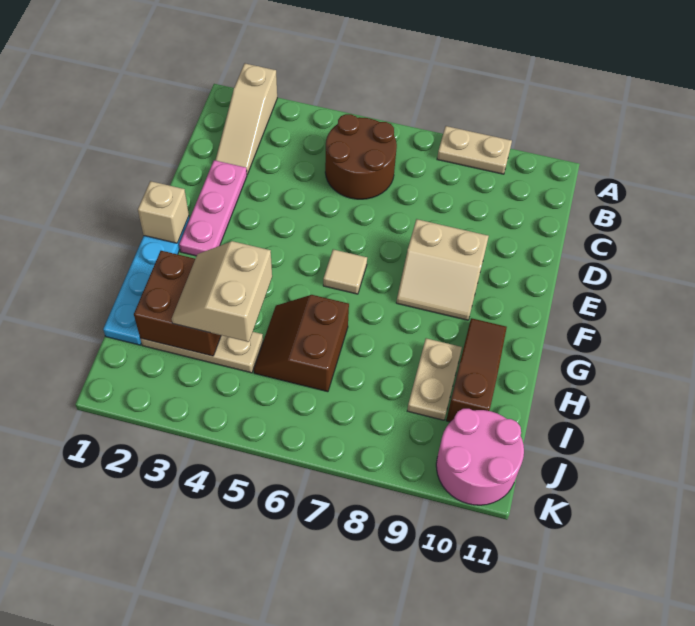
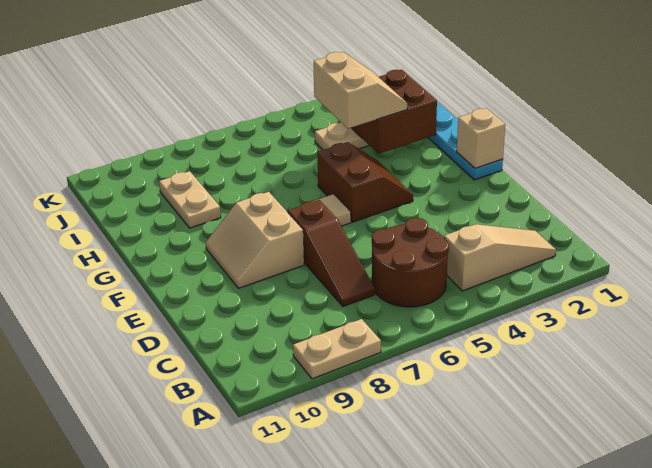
tan slope A2:C2 level 1 top A -> tan slope B2:B4 level 1 top 4
pink plate D2:F2 level 1 -> none
tan slope E8:F9 level 1 top E -> tan slope E8:F9 level 1 top 8
brown slope G10:I10 level 1 top I -> brown slope C7:E7 level 1 top E
brown slope H5:I6 level 1 top 6 -> brown slope F4:G5 level 1 top 5
pink round brick J10:K11 level 1 -> none

